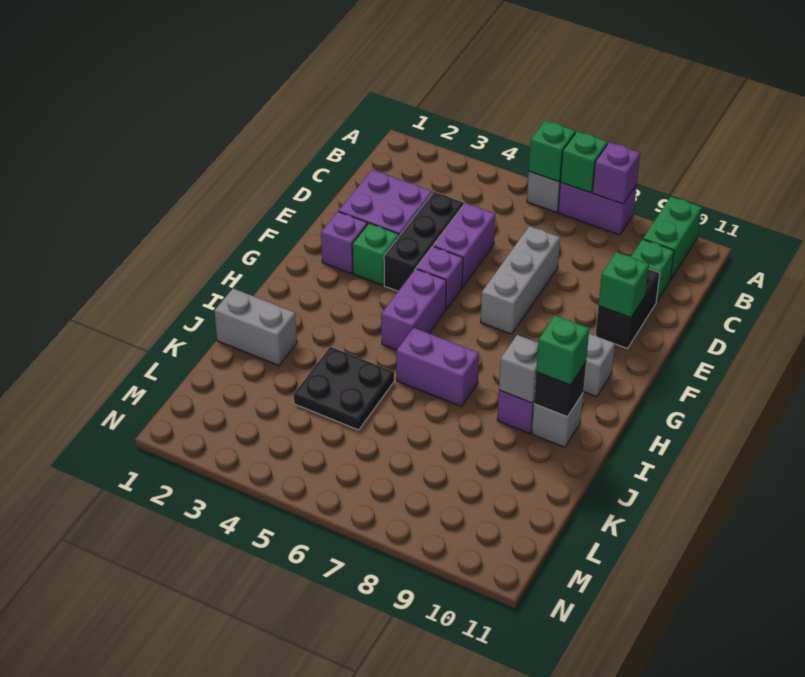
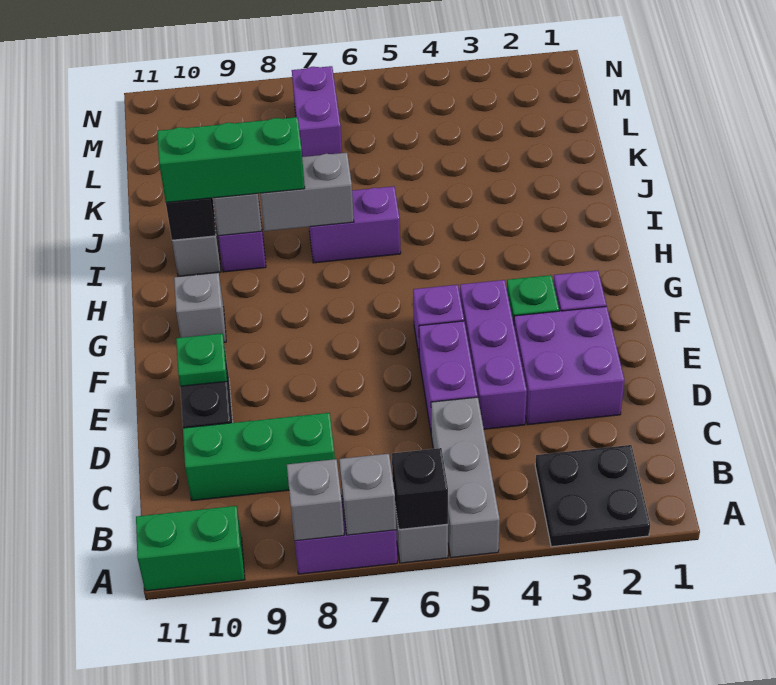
green brick A6 level 2 -> black brick A6 level 2
green brick A7 level 2 -> grey brick A7 level 2
purple brick A8 level 2 -> grey brick A8 level 2
green brick A10:B10 level 1 -> green brick A10:A11 level 1
green brick C10 level 1 -> green brick C8:C10 level 1
black brick D4:F4 level 1 -> purple brick D4:F4 level 1
grey brick D7:F7 level 1 -> grey brick A5:C5 level 1
green brick E10 level 2 -> green plate E10 level 2
purple brick G5:H5 level 1 -> purple brick L7:M7 level 1
green brick I10 level 3 -> green brick I8:I10 level 3
grey brick J1:J2 level 1 -> grey brick I7:I8 level 2
black plate J4:K5 level 1 -> black plate A2:B3 level 1

